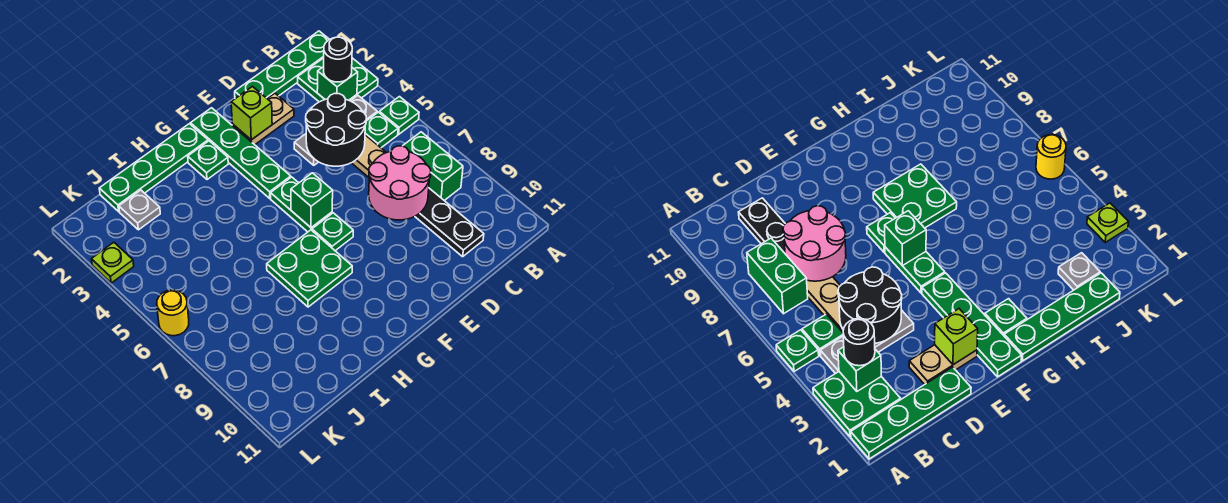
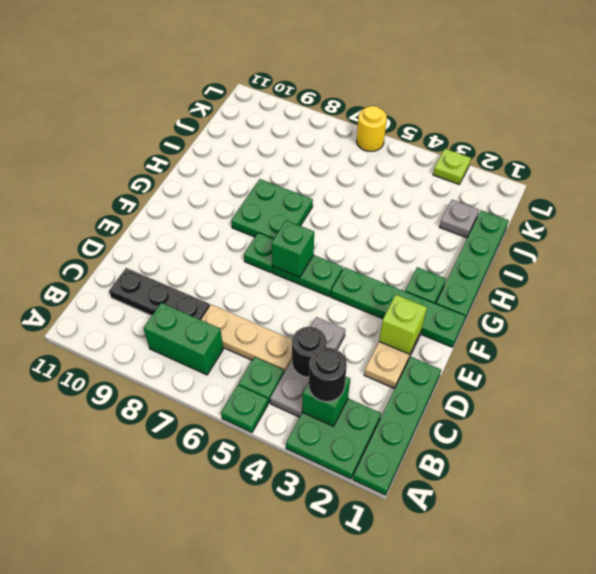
black round brick C4:D5 level 2 -> black round brick C4 level 2
pink round brick C7:D8 level 2 -> none

